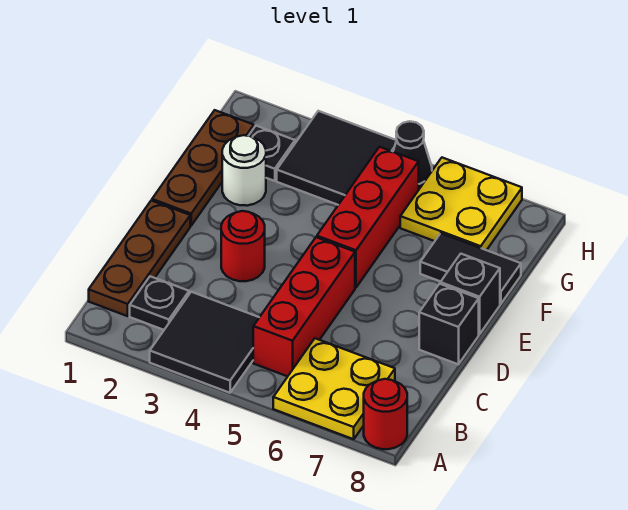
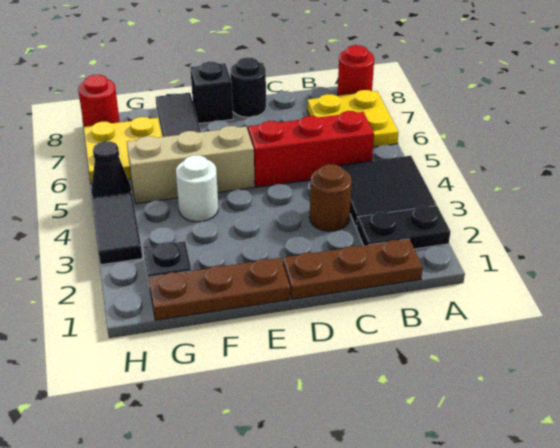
black plate B2 level 1 -> black plate A2:B2 level 1
none -> brown round brick C3 level 1
red round brick D3 level 1 -> red round brick H8 level 1
black brick D8 level 1 -> black round brick D8 level 1
red brick E5:G5 level 1 -> tan brick E5:G5 level 1
white round brick F2 level 1 -> white round brick F4 level 1
black tile G3:H4 level 1 -> black tile H3:H4 level 1

